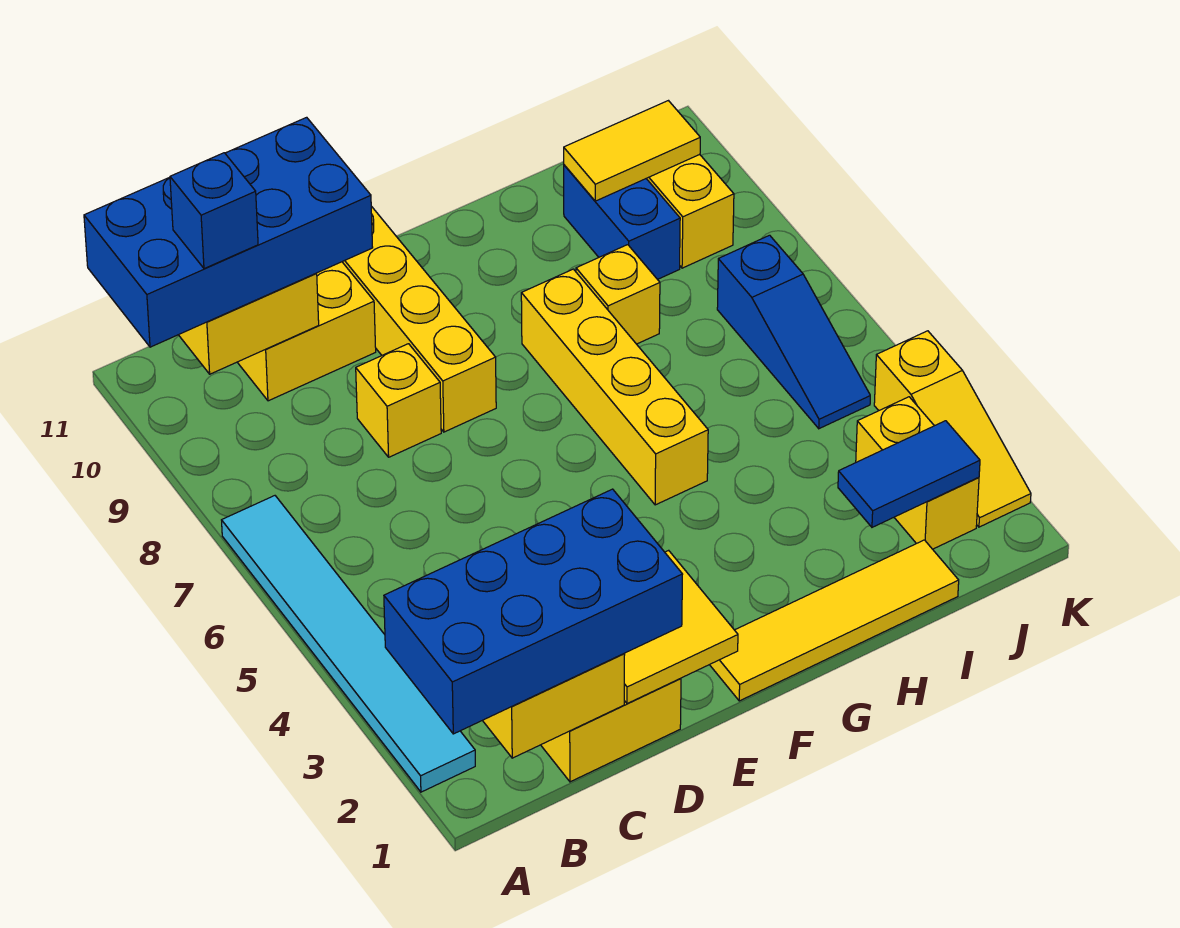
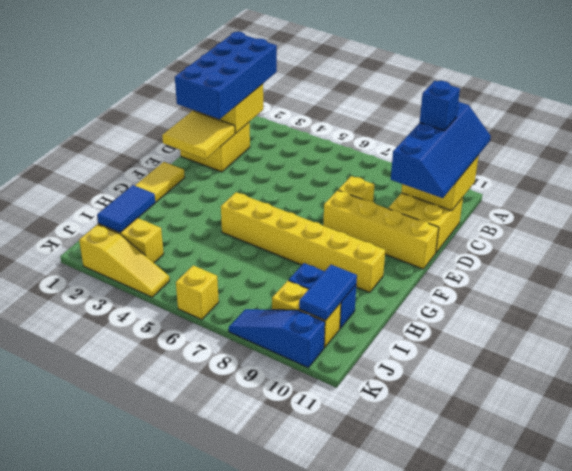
cyan tile A2:A7 level 1 -> none
blue brick A10:D11 level 3 -> blue slope A10:D11 level 3 top 10
yellow brick G5:G8 level 1 -> yellow brick G5:G10 level 1
yellow brick H8 level 1 -> yellow brick K6 level 1
yellow tile I10:J10 level 2 -> blue tile I10:J10 level 2
blue slope J5:J7 level 1 top 7 -> blue slope K8:K10 level 1 top 10
yellow slope K2:K4 level 1 top 4 -> yellow slope K2:K4 level 1 top 2

